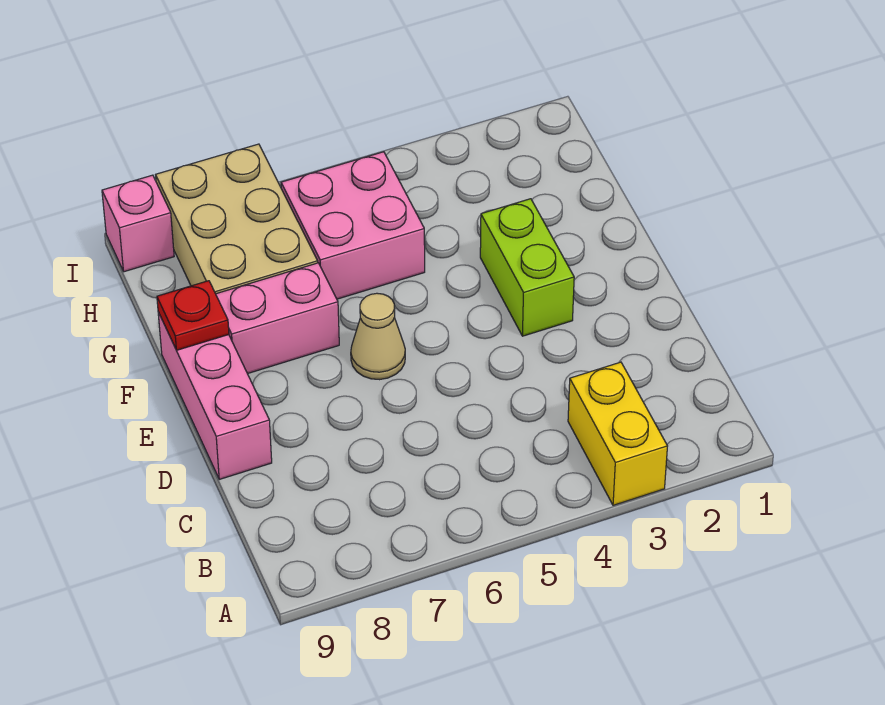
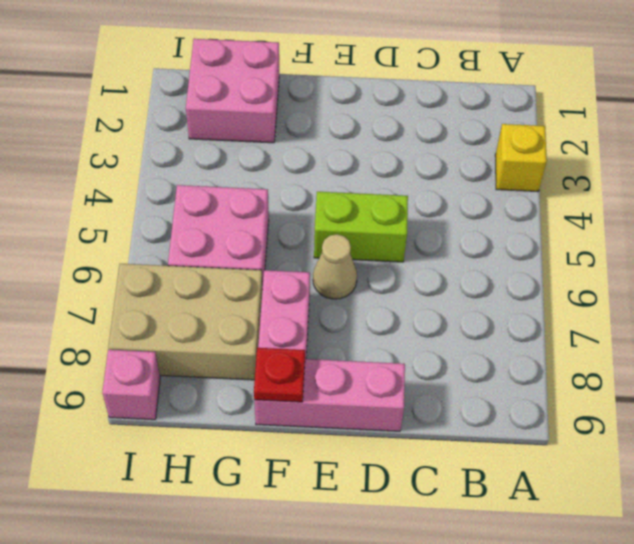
yellow brick A3:B3 level 1 -> yellow brick A3 level 1
lime brick E3:F3 level 1 -> lime brick D5:E5 level 1
none -> pink brick G1:H2 level 1

